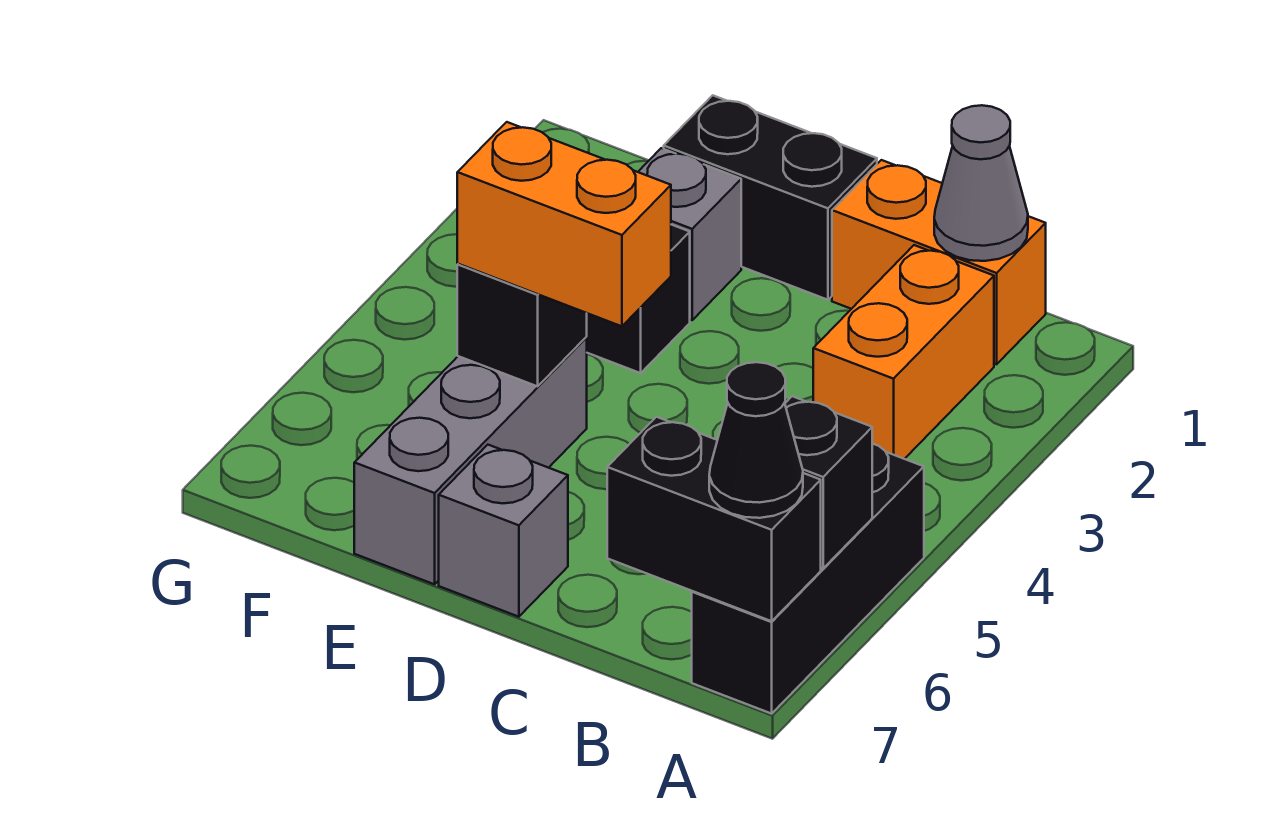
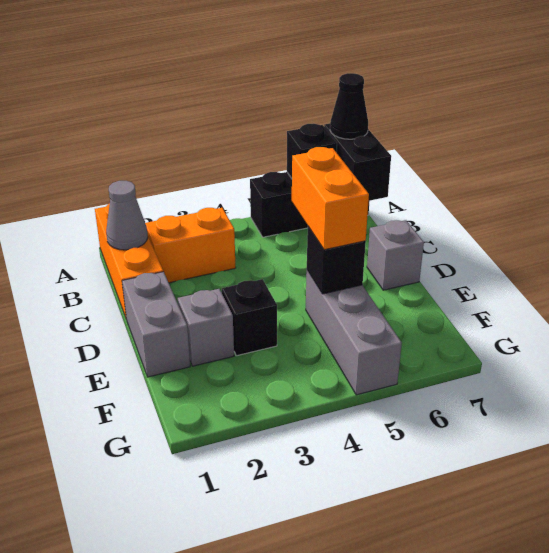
orange brick B1:C1 level 1 -> orange brick A1:C1 level 1
black brick D1:E1 level 1 -> grey brick D1:E1 level 1
grey brick E5:E7 level 1 -> grey brick E5:G5 level 1

